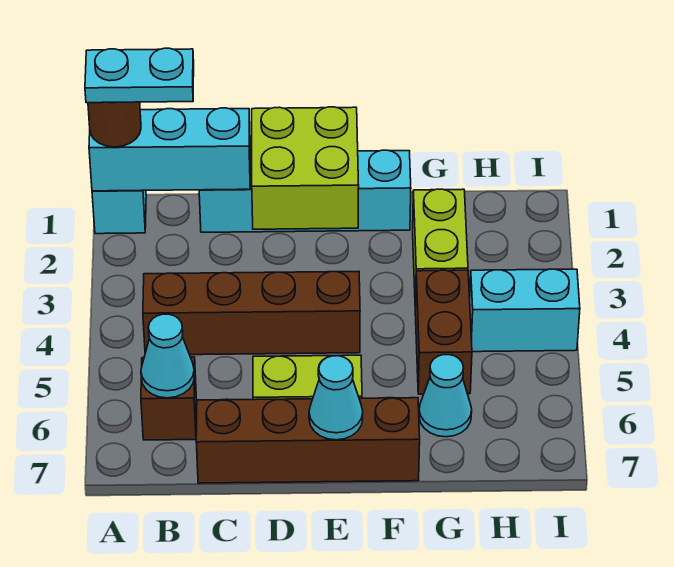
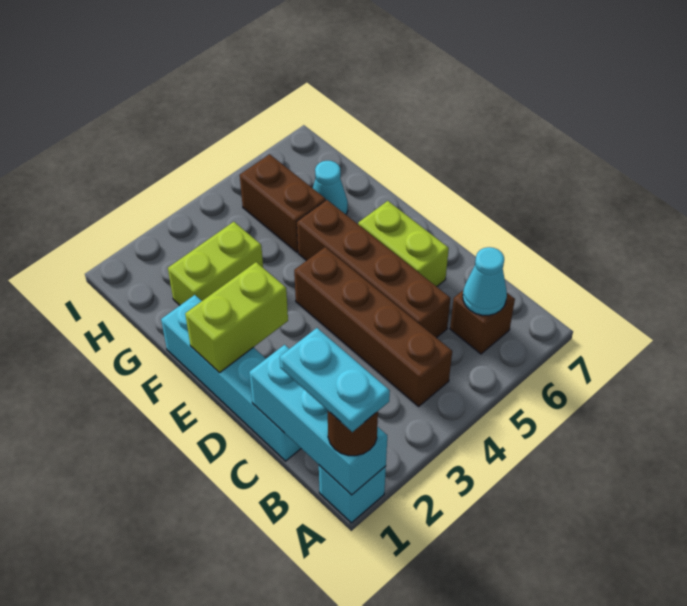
brown brick C7:F7 level 1 -> brown brick C5:F5 level 1
lime brick D1:E2 level 2 -> lime brick E1:E2 level 2
cyan cone E7 level 2 -> none
brown brick G4:G5 level 1 -> brown brick G5:H5 level 1
cyan brick H4:I4 level 1 -> none

